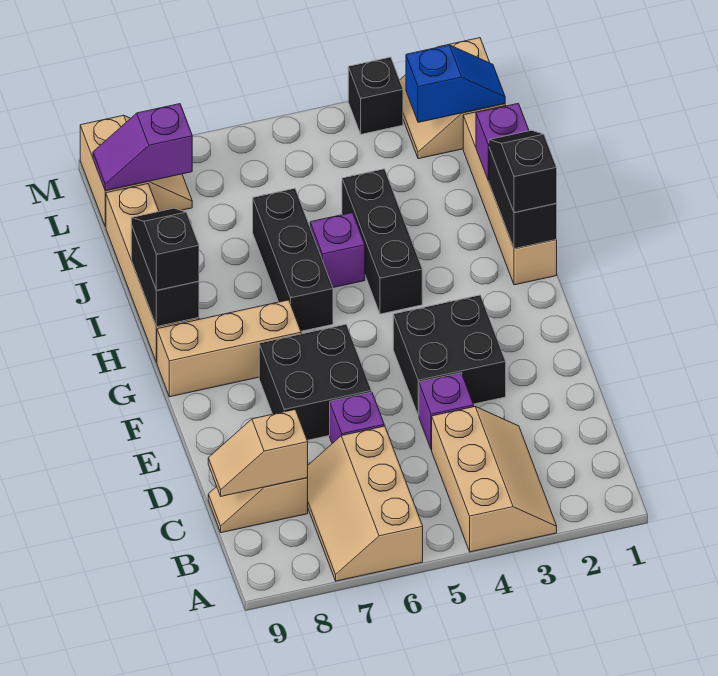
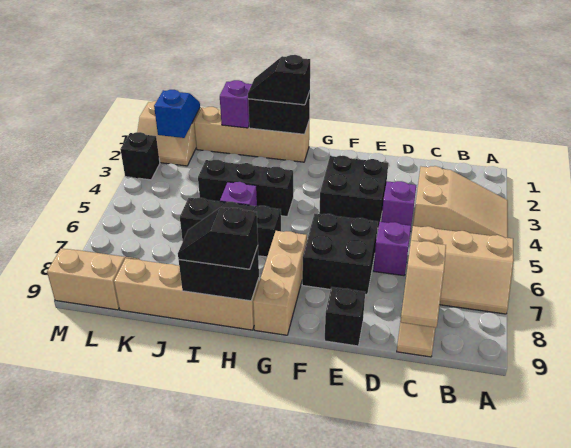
tan slope A3:C4 level 1 top 4 -> tan slope A3:C4 level 1 top C
none -> black brick E9 level 1
purple slope L8:L9 level 2 top 8 -> none

